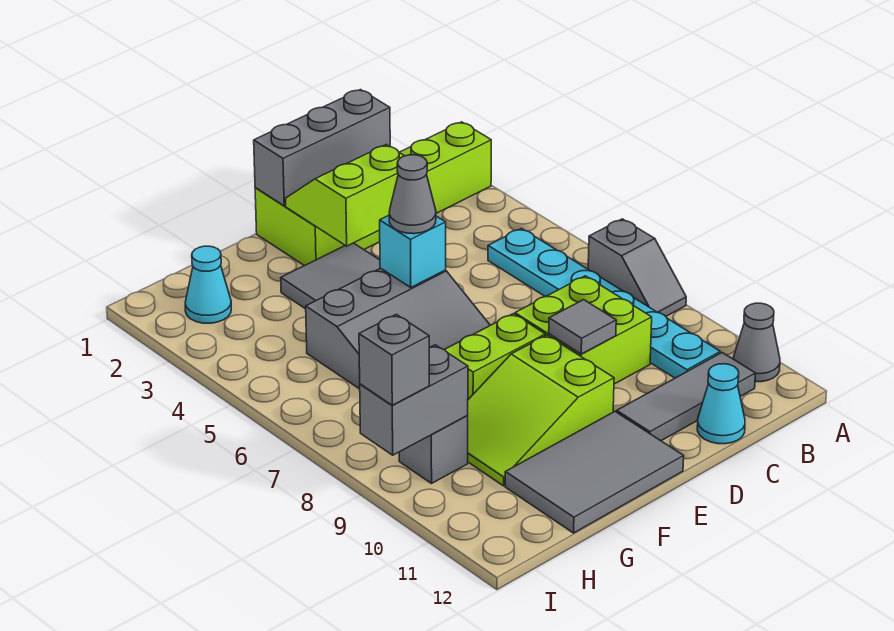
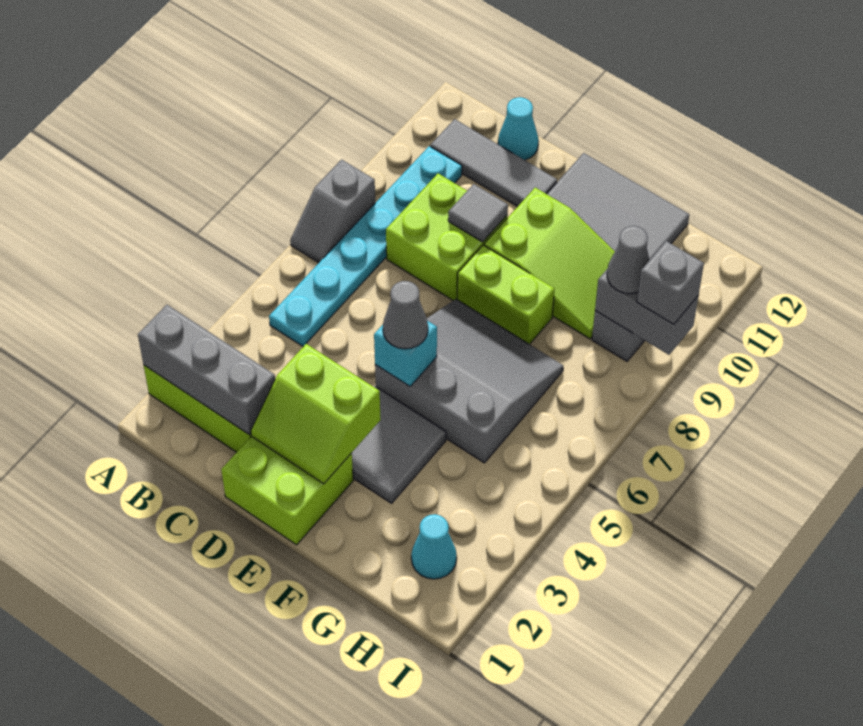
grey slope A7:A8 level 1 top 7 -> grey slope A7:A8 level 1 top 8
grey cone A11 level 1 -> grey cone H9 level 3
grey brick C1:E1 level 2 -> grey brick A2:C2 level 2

